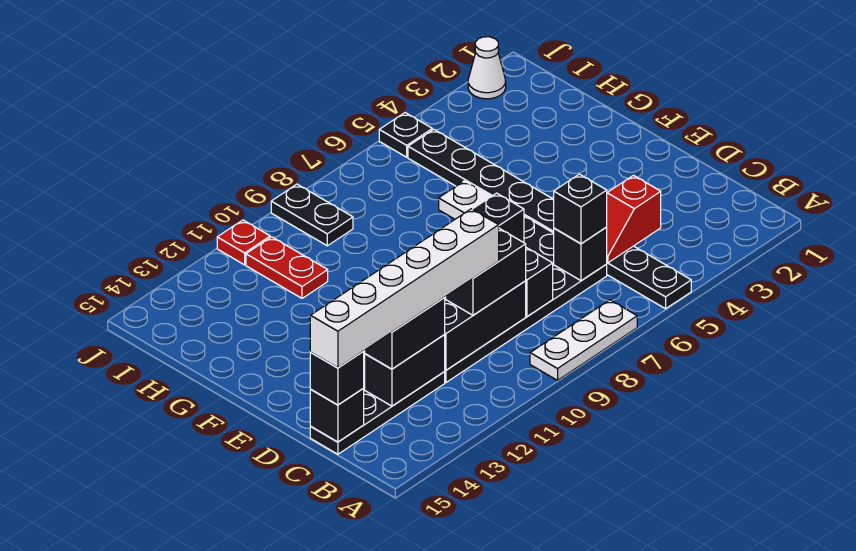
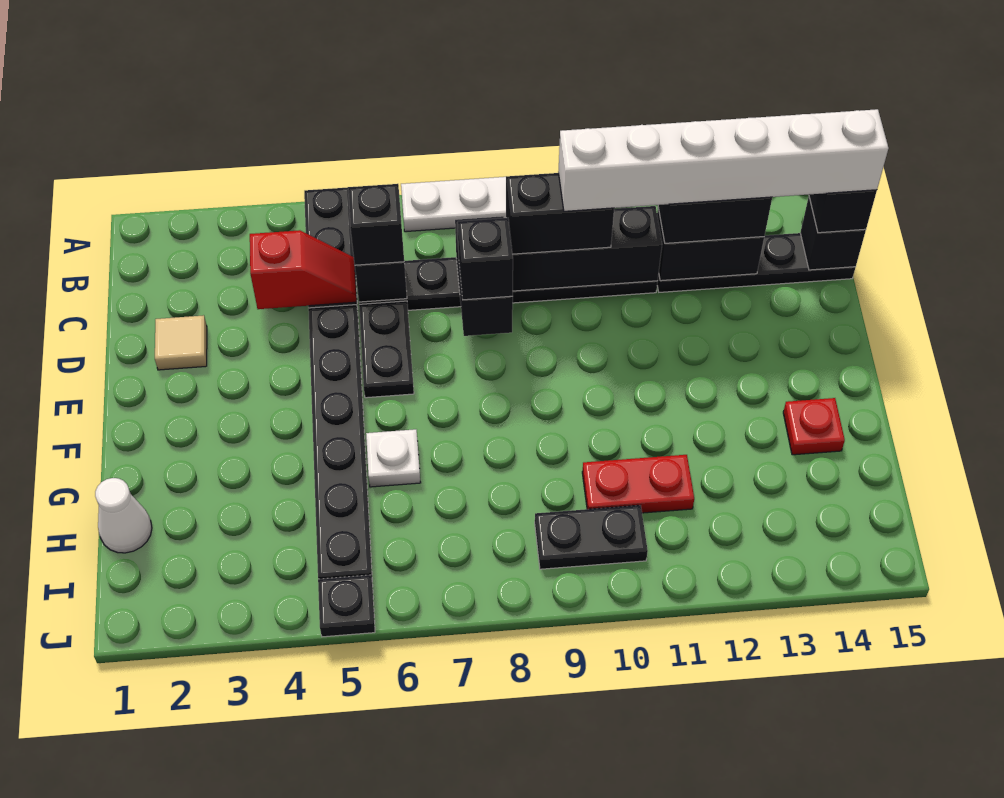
none -> tan tile D2 level 1
red plate H11:I11 level 1 -> red plate H10:H11 level 1
black plate I9:J9 level 1 -> black plate I9:I10 level 1
white cone J2 level 1 -> white cone H1 level 1
red plate J11 level 1 -> red plate G14 level 1

